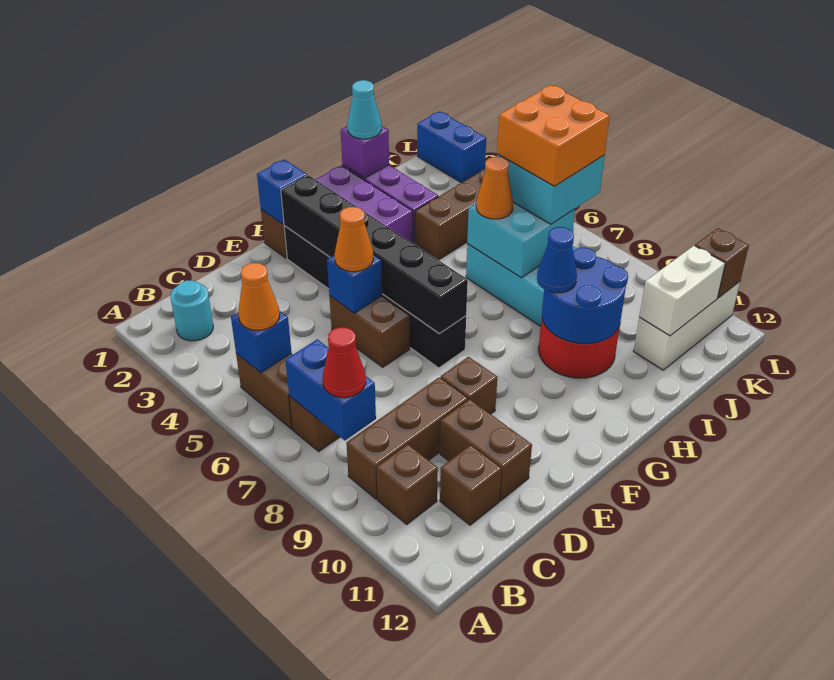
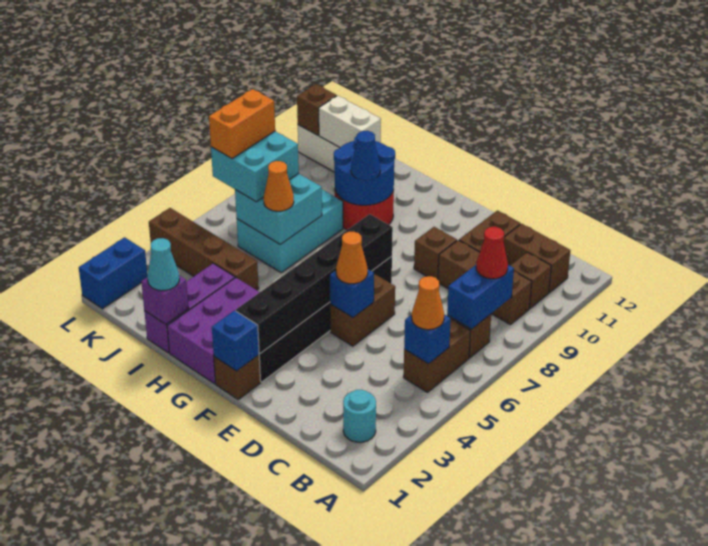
brown brick C11 level 1 -> brown brick B11:C11 level 1
orange brick J6:K7 level 4 -> orange brick K6:K7 level 4

